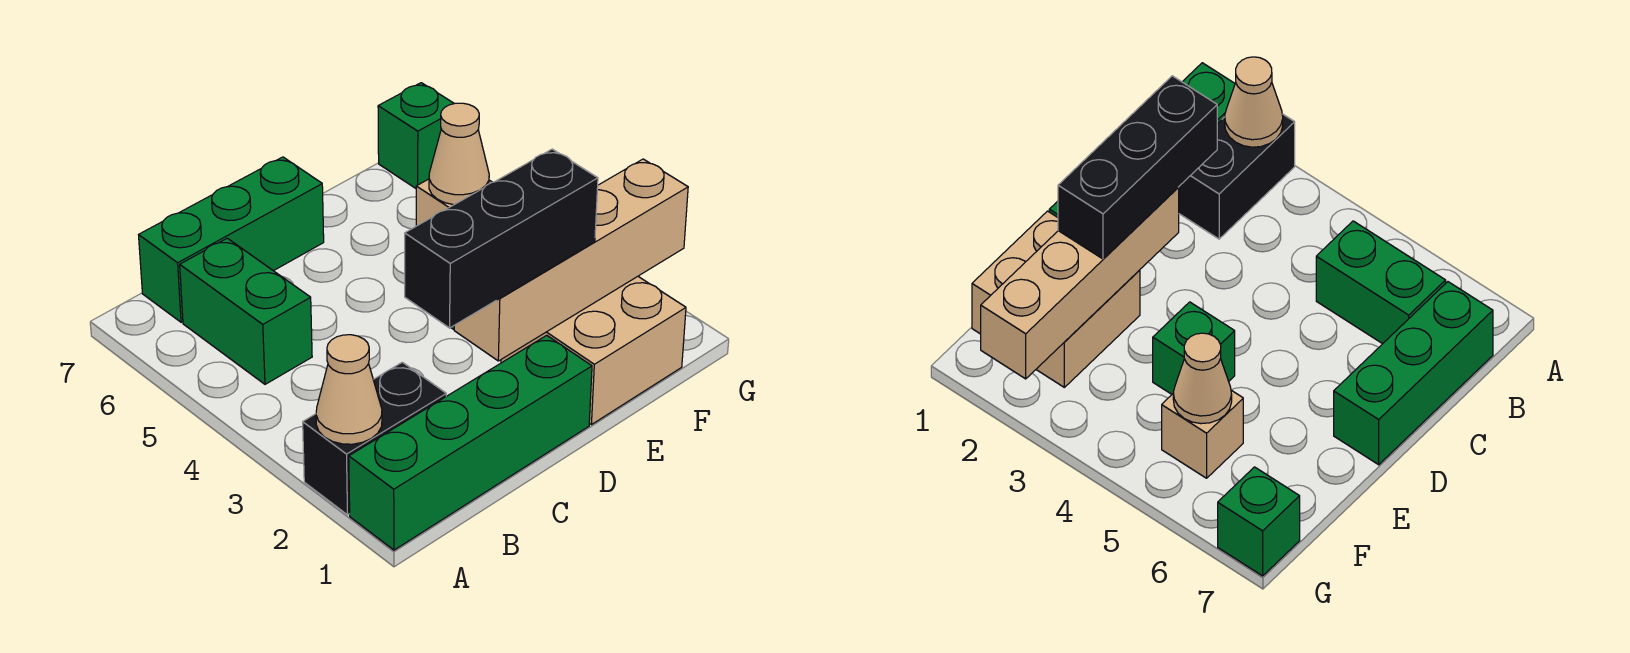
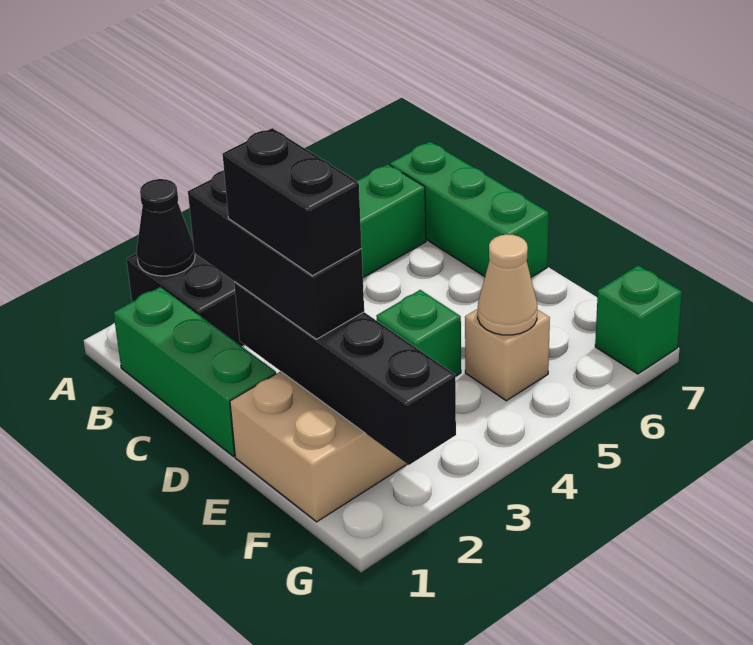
green brick A1:D1 level 1 -> green brick B1:D1 level 1
tan cone A2 level 2 -> black cone A2 level 2
tan brick D2:G2 level 2 -> black brick D2:G2 level 2
none -> black brick D2:E2 level 4

